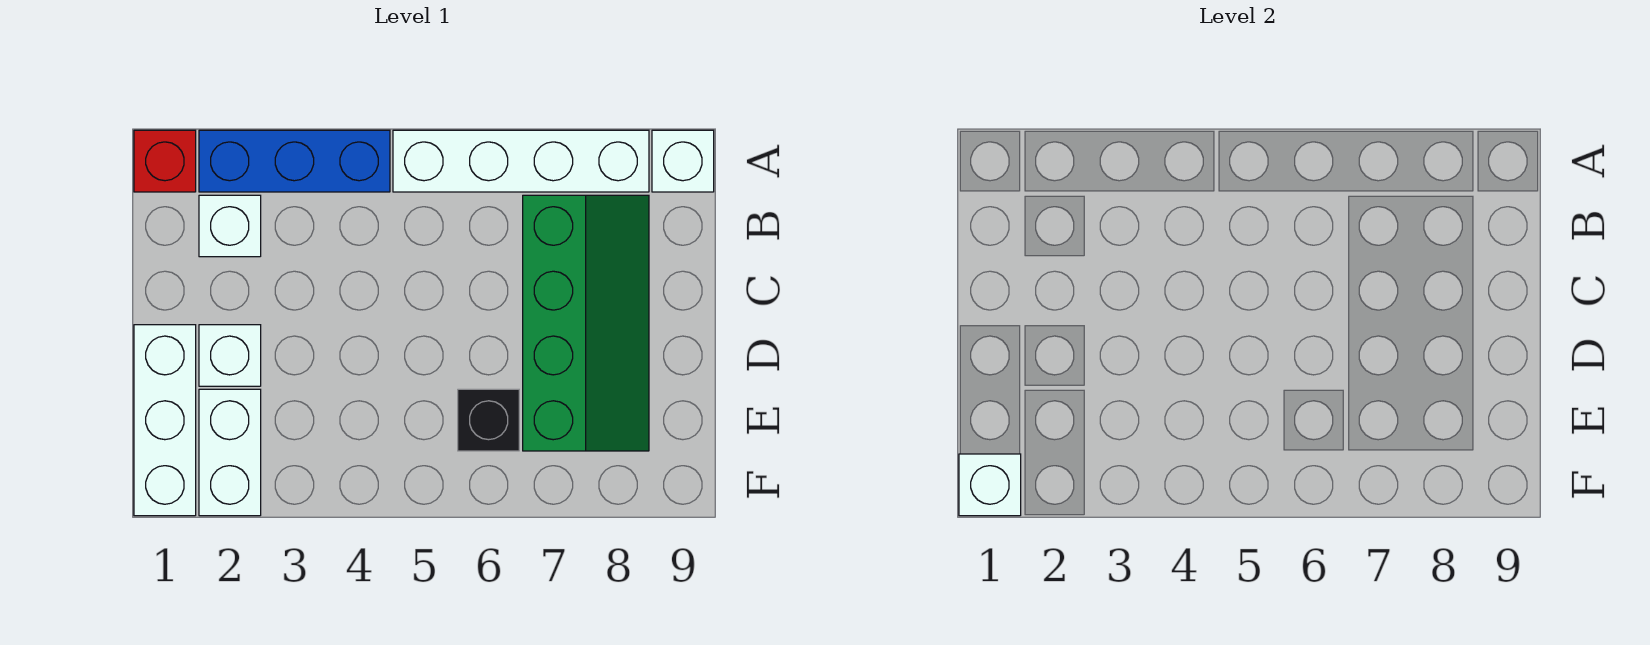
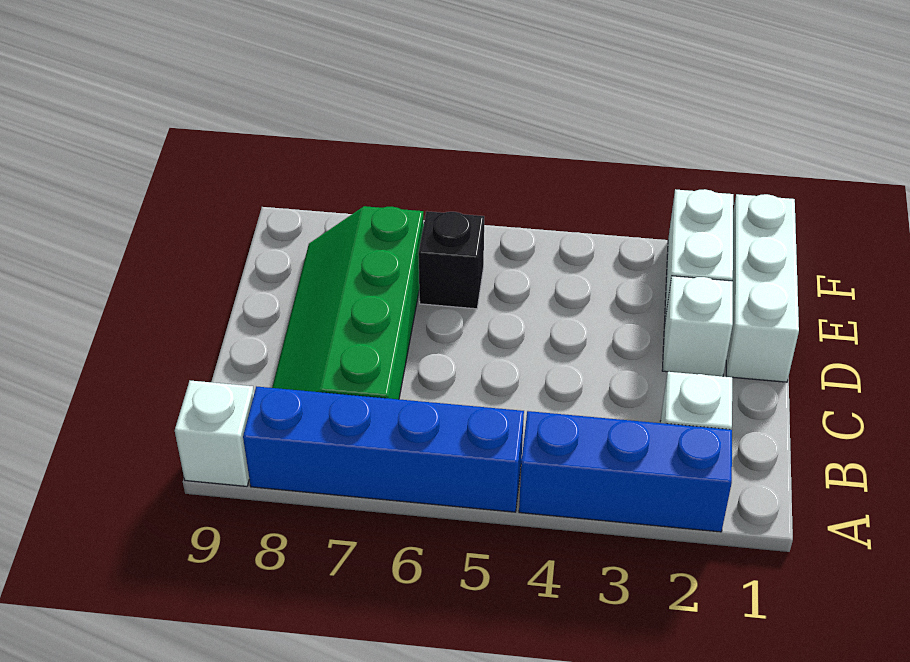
red brick A1 level 1 -> none
white brick A5:A8 level 1 -> blue brick A5:A8 level 1
white brick F1 level 2 -> none

